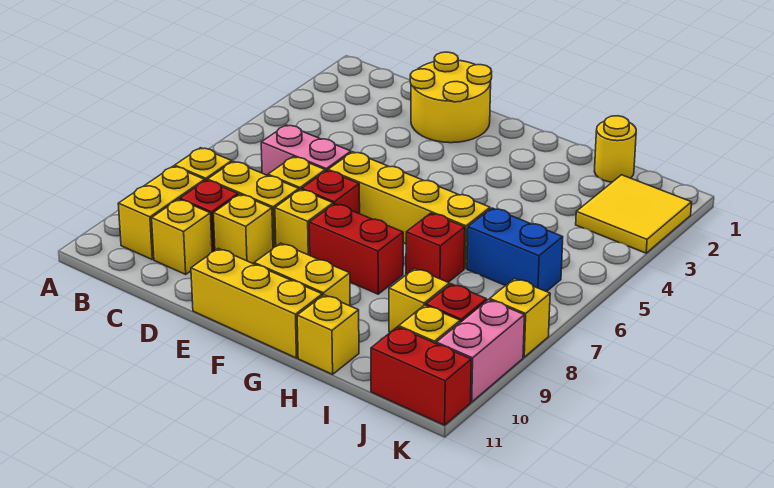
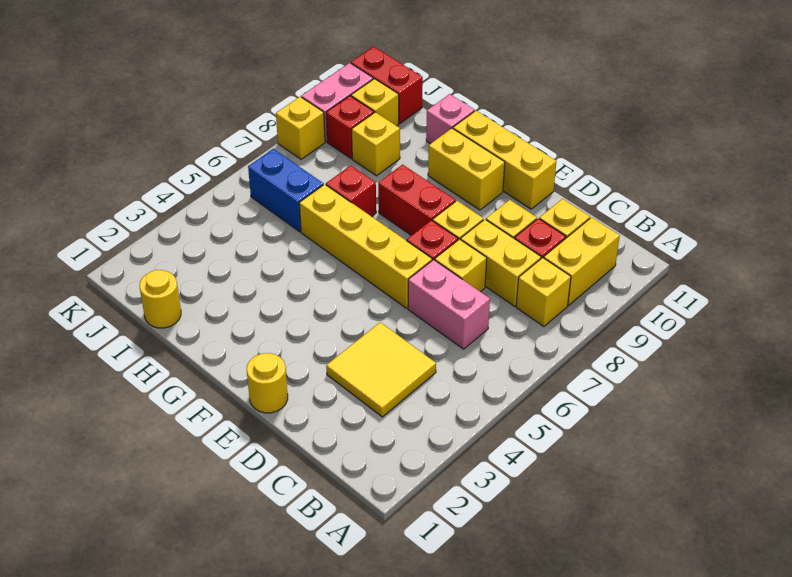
yellow round brick D1:E2 level 1 -> yellow round brick E1 level 1
yellow brick H11 level 1 -> pink brick H11 level 1
yellow tile J2:K3 level 1 -> yellow tile C3:D4 level 1

